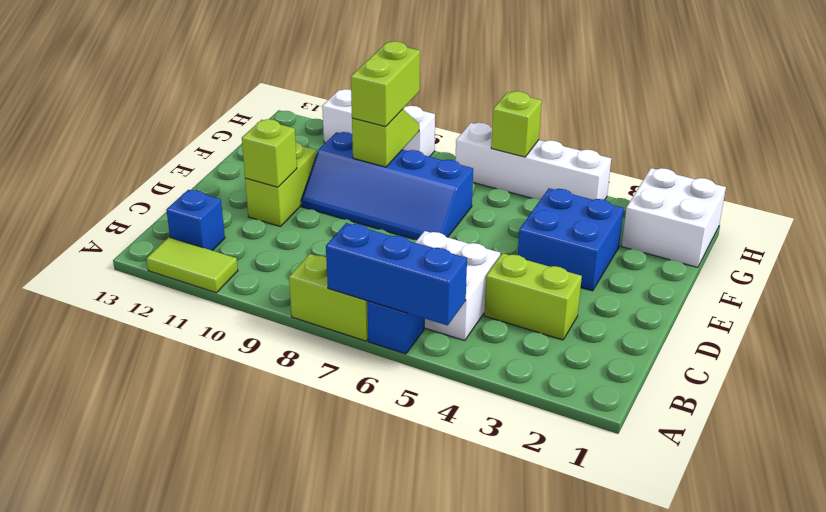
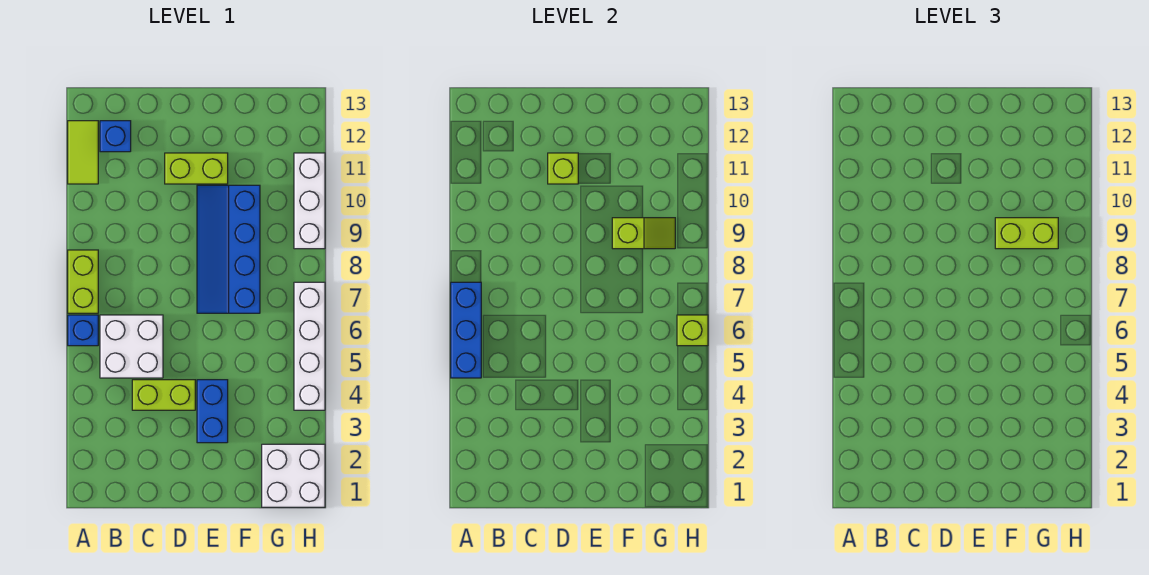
lime brick C3:C4 level 1 -> lime brick C4:D4 level 1
blue brick E3:F4 level 1 -> blue brick E3:E4 level 1

